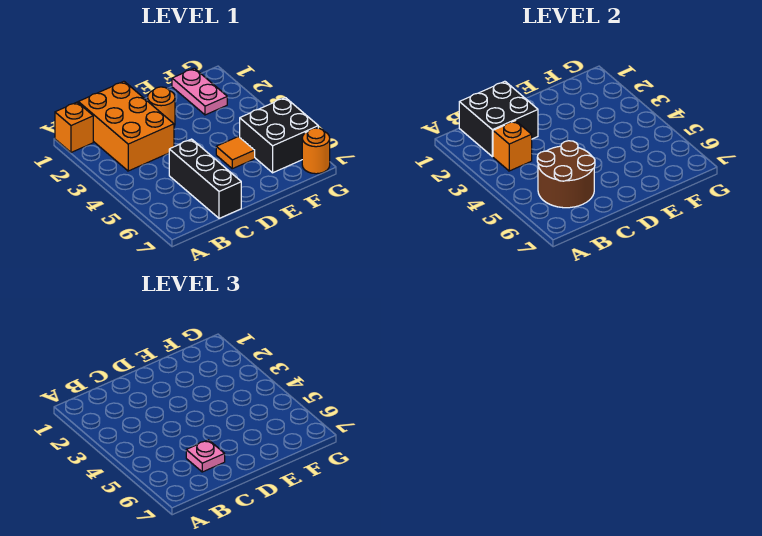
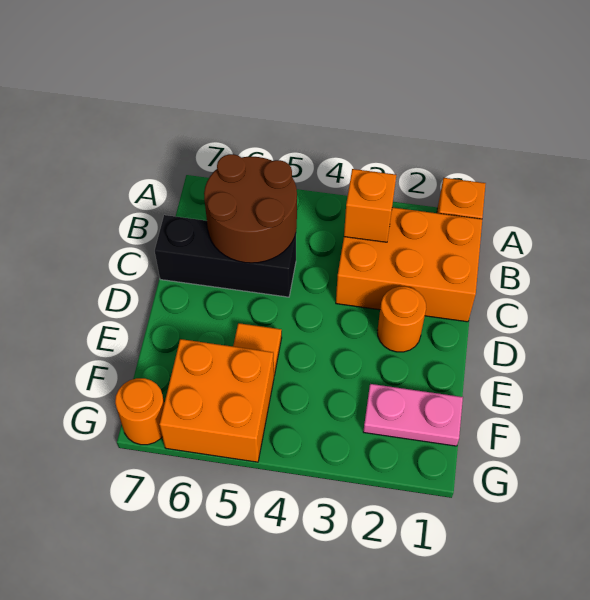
black brick B1:C2 level 2 -> none
pink plate C6 level 3 -> none
black brick F5:G6 level 1 -> orange brick F5:G6 level 1

